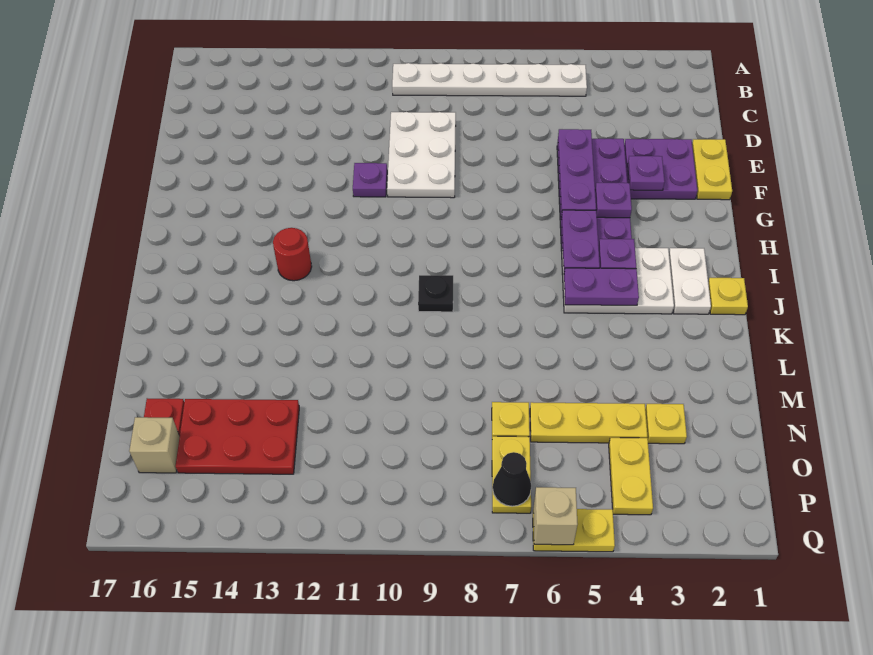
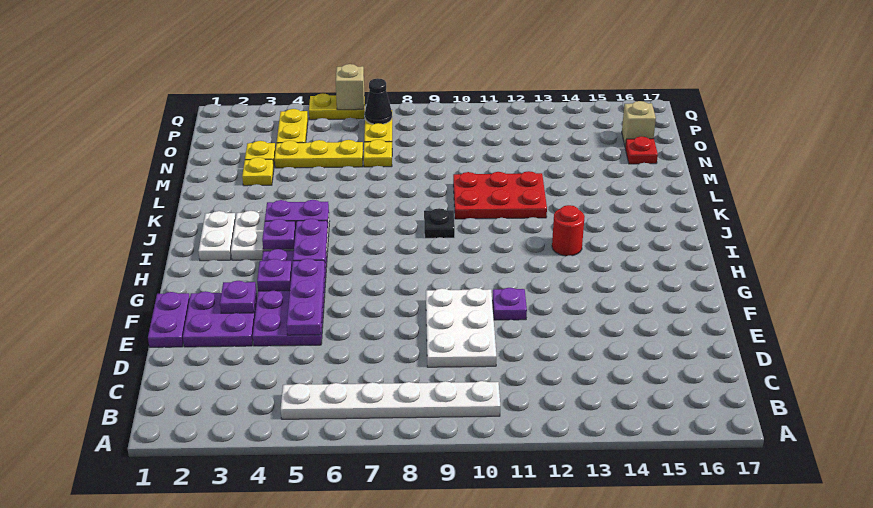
yellow plate E1:F1 level 1 -> purple plate E1:F1 level 1
yellow plate J1 level 1 -> yellow plate M3 level 1
red plate N13:O15 level 1 -> red plate K10:L12 level 1

